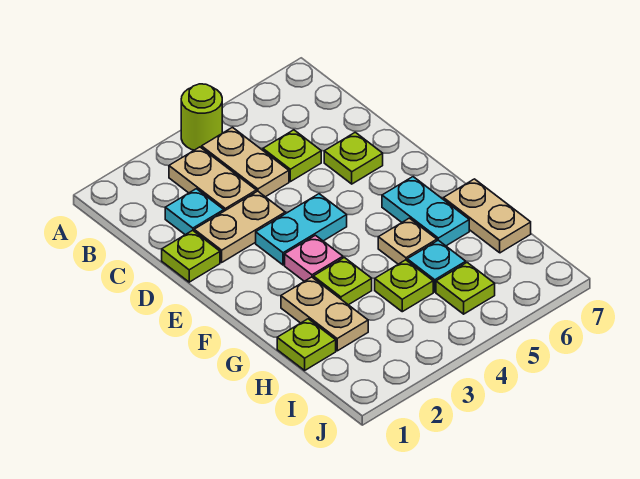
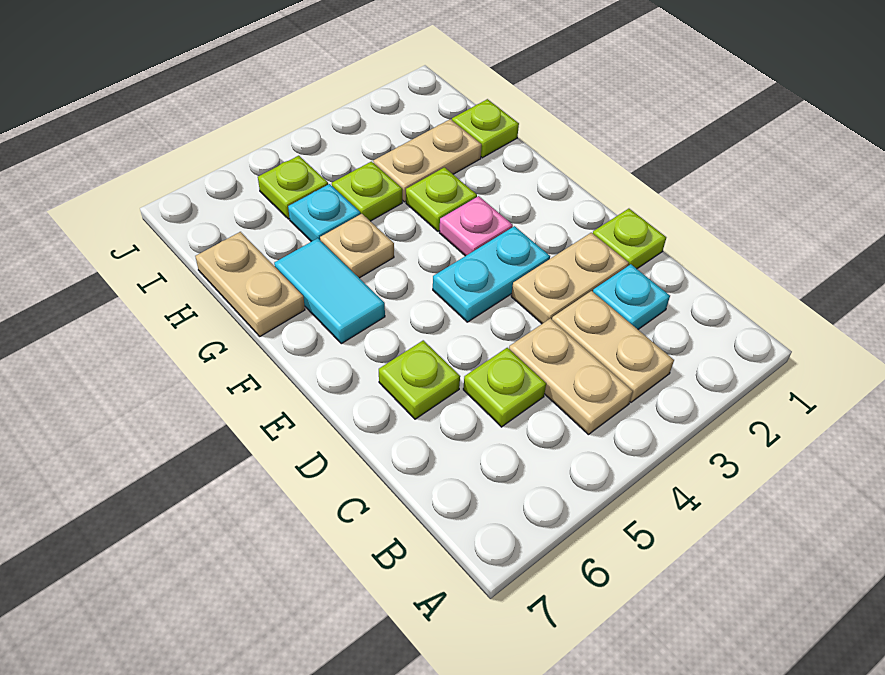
lime round brick A4 level 1 -> none
cyan plate F6:G6 level 1 -> cyan tile F6:G6 level 1
tan plate G2:H2 level 1 -> tan plate H2:H3 level 1

